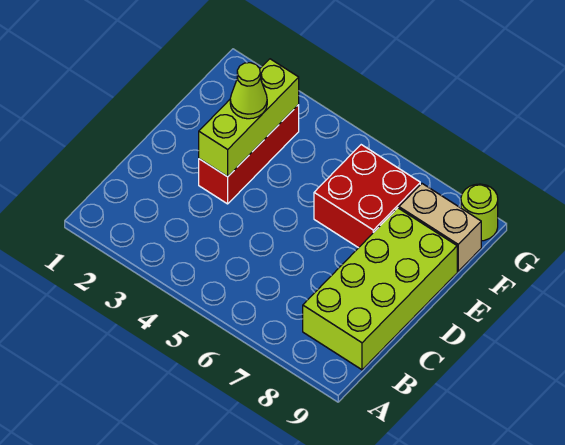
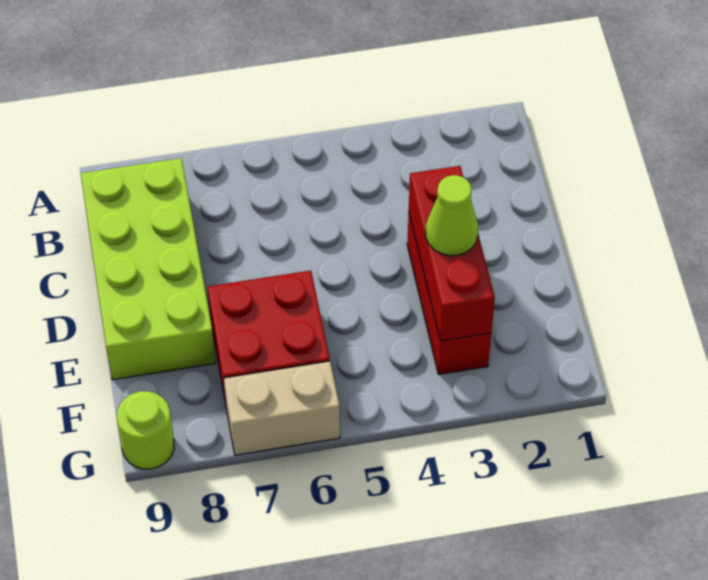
lime brick D3:F3 level 2 -> red brick D3:F3 level 2
tan brick F8:F9 level 1 -> tan brick G6:G7 level 1

